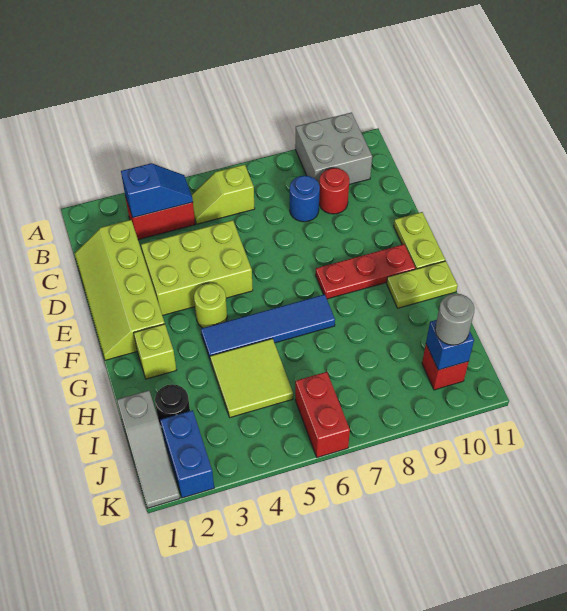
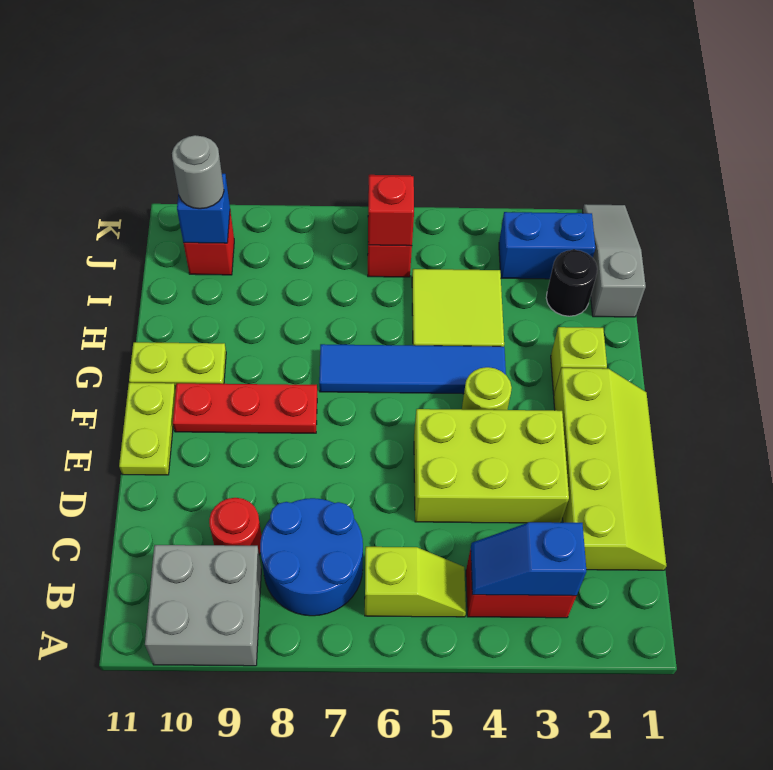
blue round brick C8 level 1 -> blue round brick B7:C8 level 1
blue brick J2:K2 level 1 -> blue brick J2:J3 level 1
none -> red brick J6 level 2

